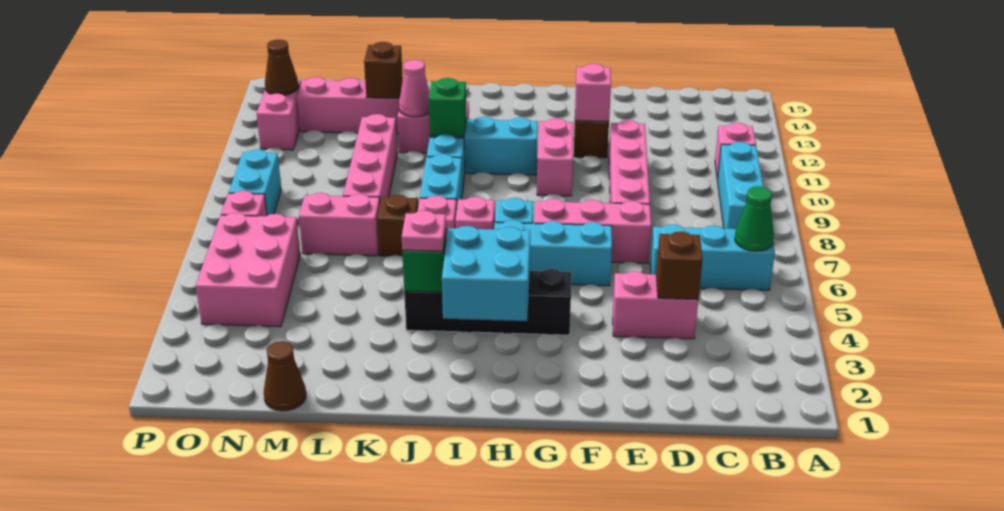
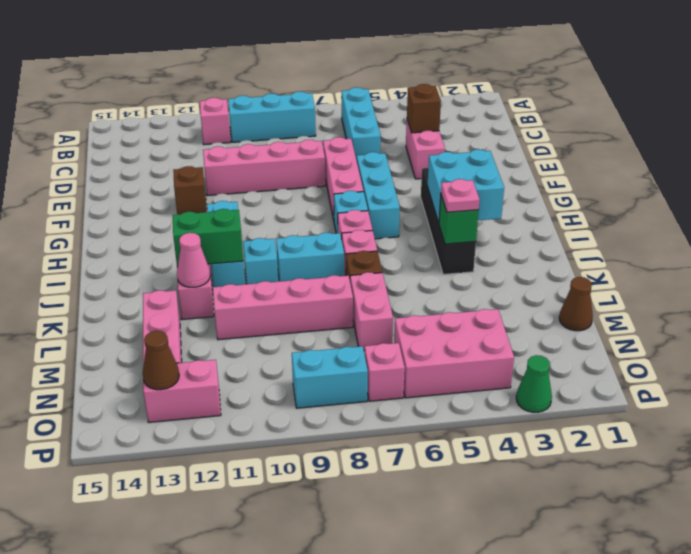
green cone B6 level 2 -> green cone P3 level 1
pink brick F12 level 2 -> none
pink brick G10:G11 level 1 -> none
green brick J11 level 2 -> green brick J11:J12 level 2
brown brick L13 level 2 -> none

